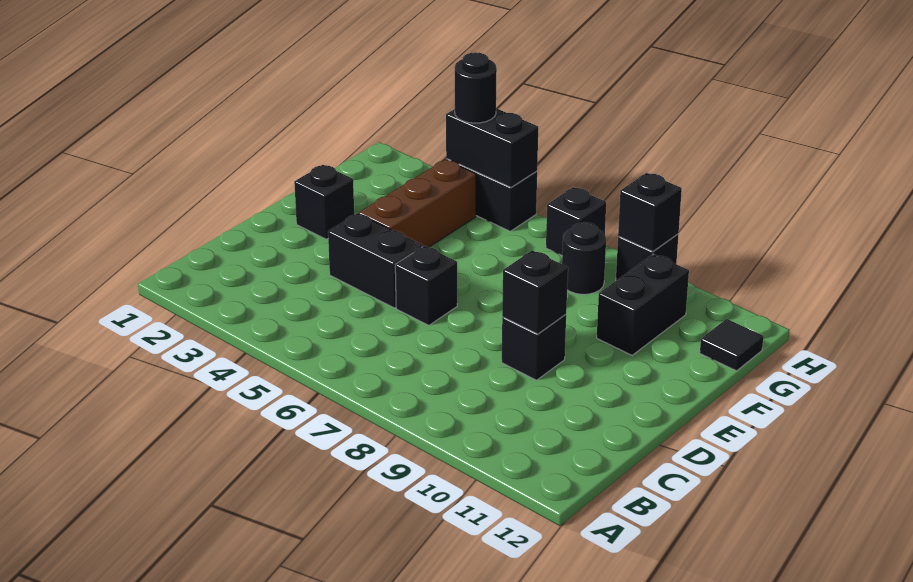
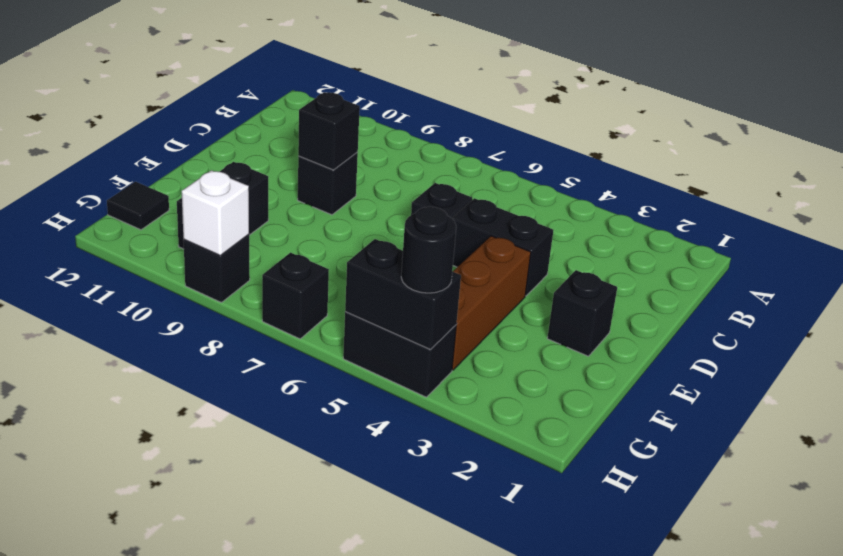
black round brick G8 level 1 -> none
black brick H9 level 2 -> white brick H9 level 2

